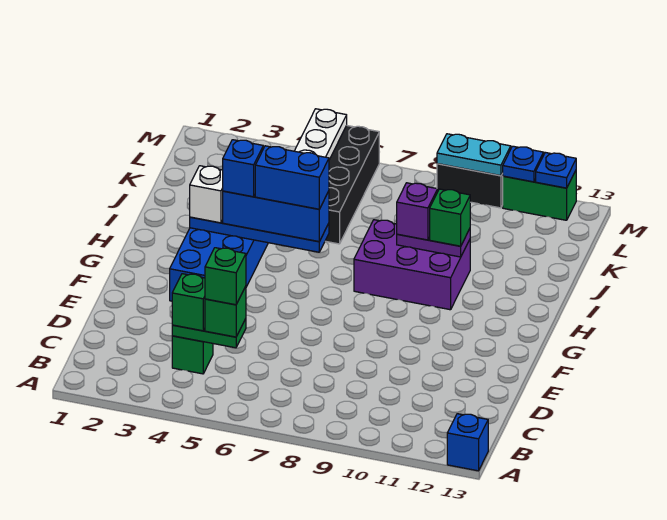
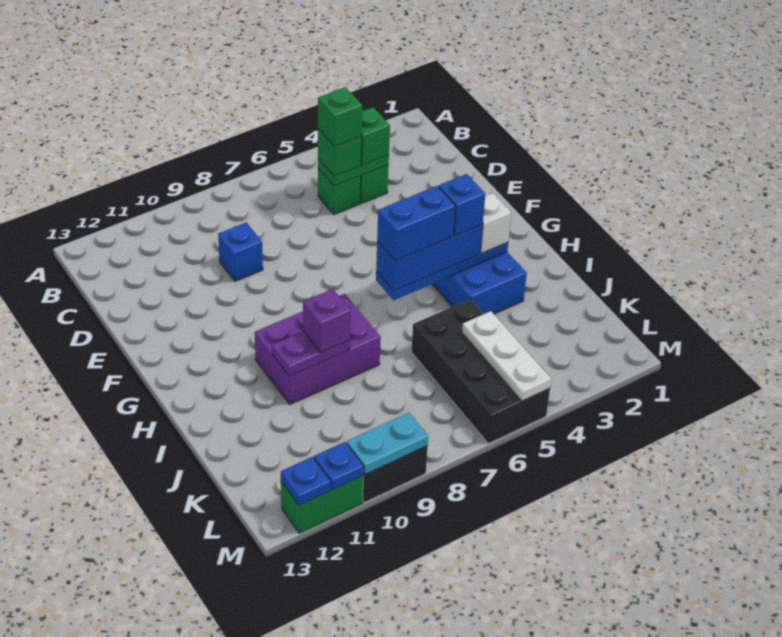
blue brick A13 level 1 -> blue brick D9 level 1
green brick I10 level 3 -> green brick C5 level 1

